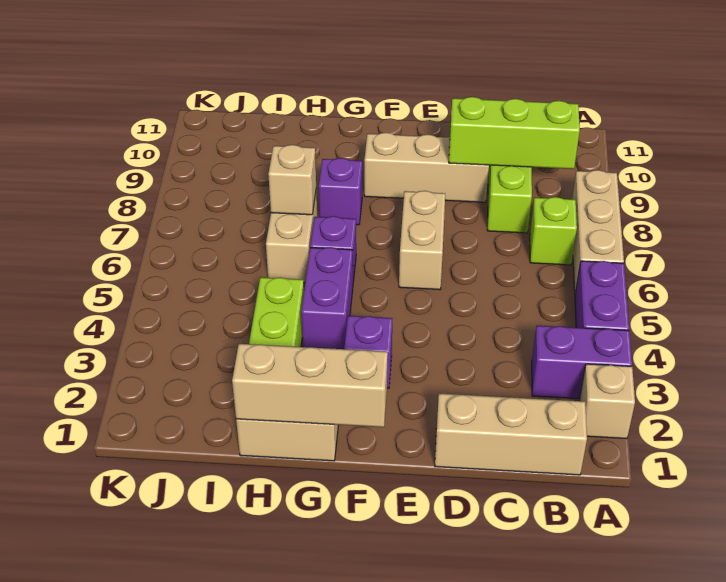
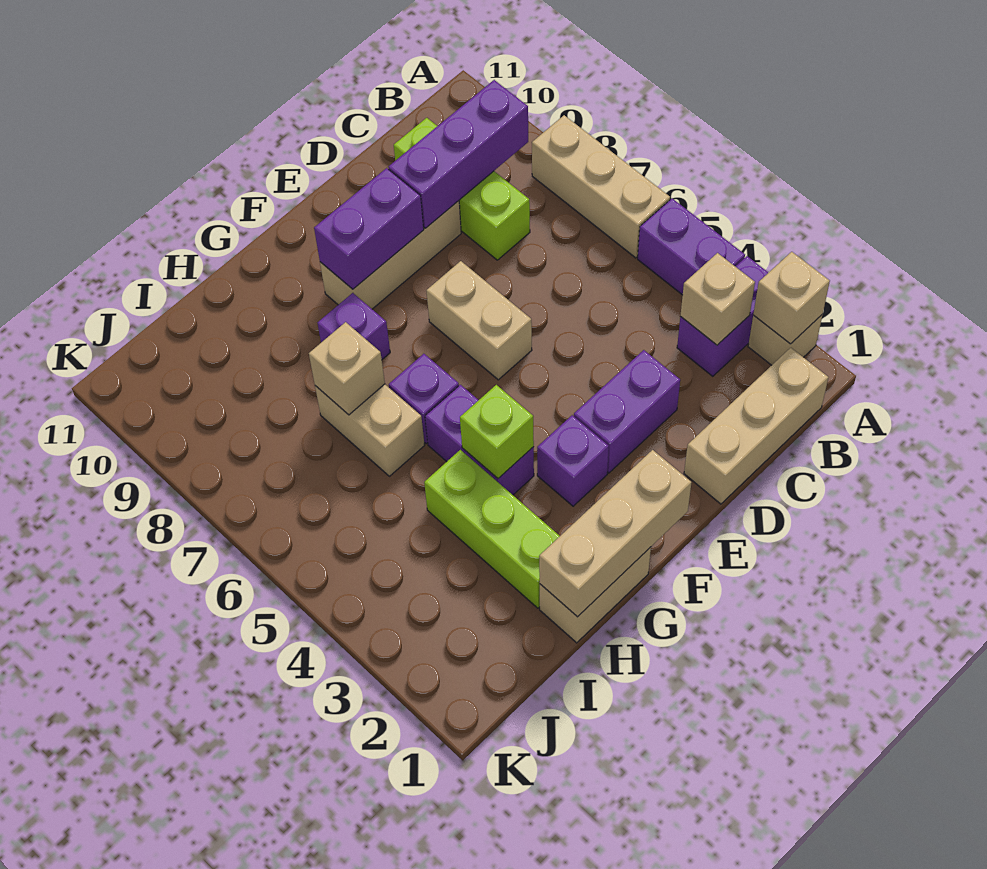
none -> tan brick A2 level 2
none -> tan brick B3 level 2
lime brick B7 level 1 -> lime brick G4 level 2
lime brick B9:D9 level 2 -> purple brick B9:D9 level 2
none -> purple brick D3:E3 level 1
none -> purple brick E9:F9 level 2

